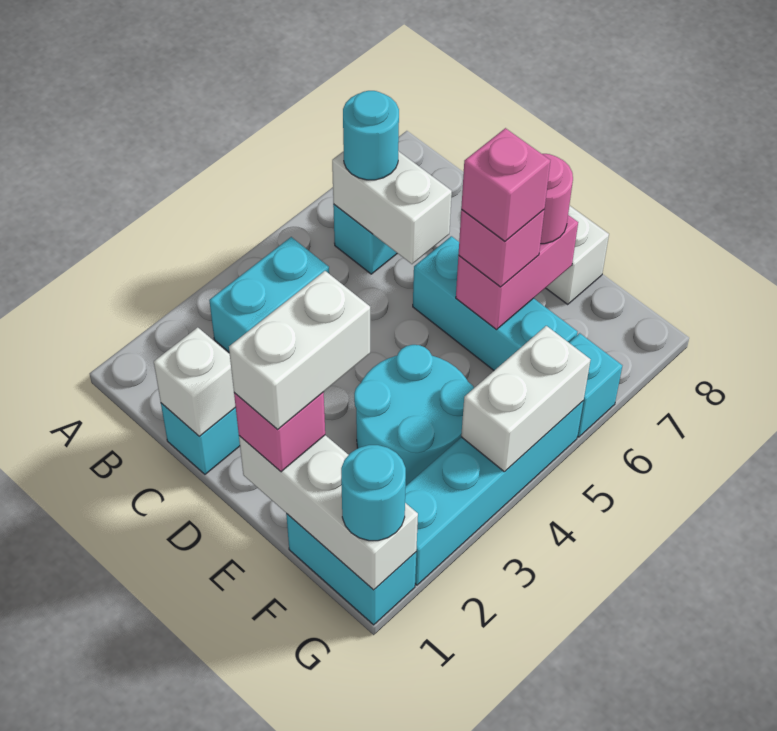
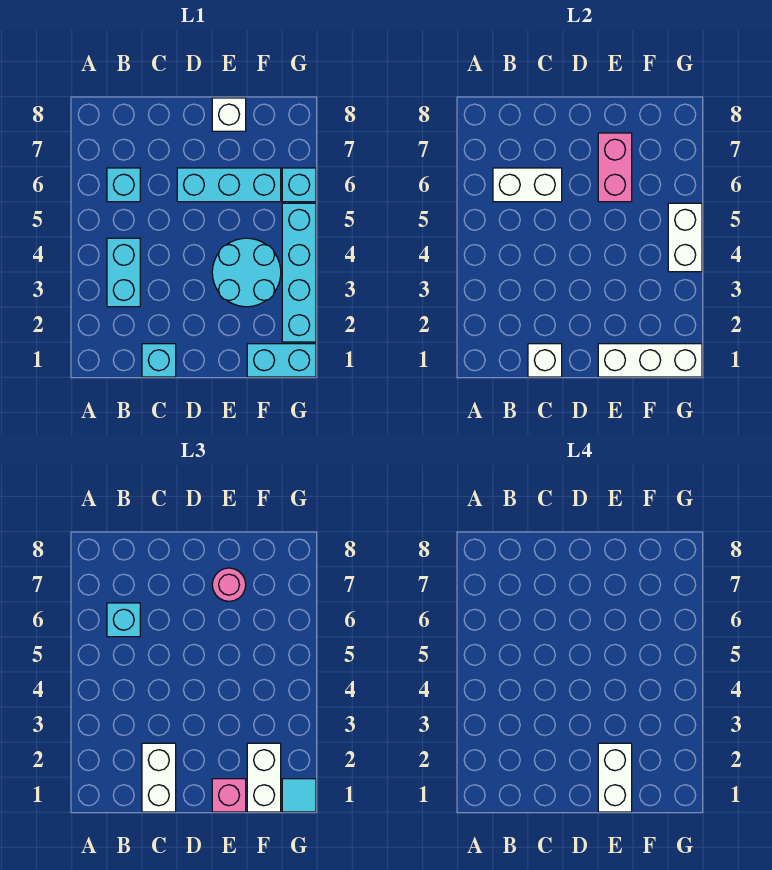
cyan round brick B6 level 3 -> cyan brick B6 level 3
none -> white brick C1:C2 level 3
pink brick E6 level 3 -> none
pink brick E6 level 4 -> none
none -> white brick F1:F2 level 3
cyan round brick G1 level 3 -> cyan tile G1 level 3

